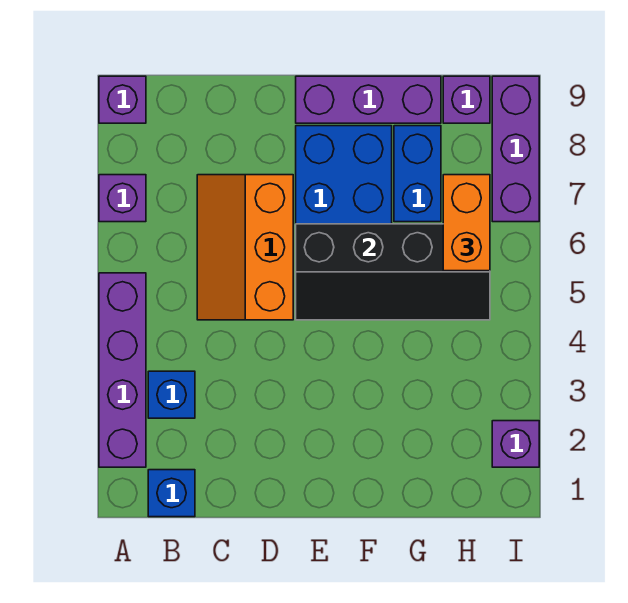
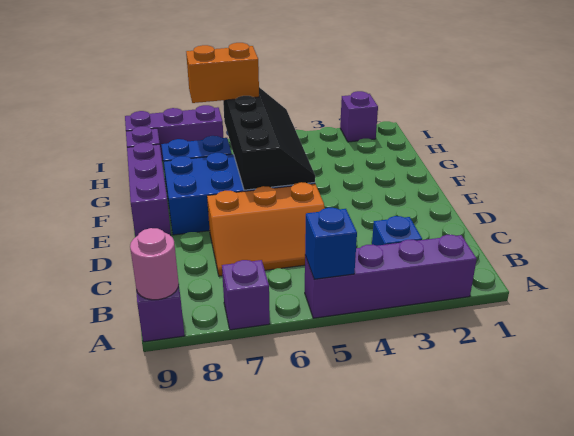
none -> pink round brick A9 level 2
blue brick B1 level 1 -> blue brick A5 level 2

